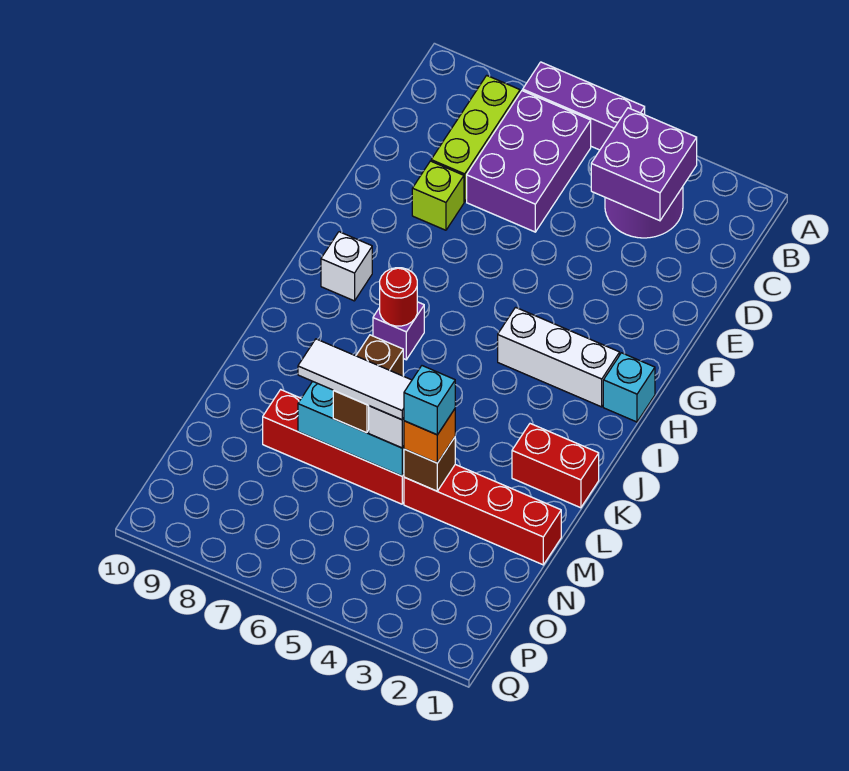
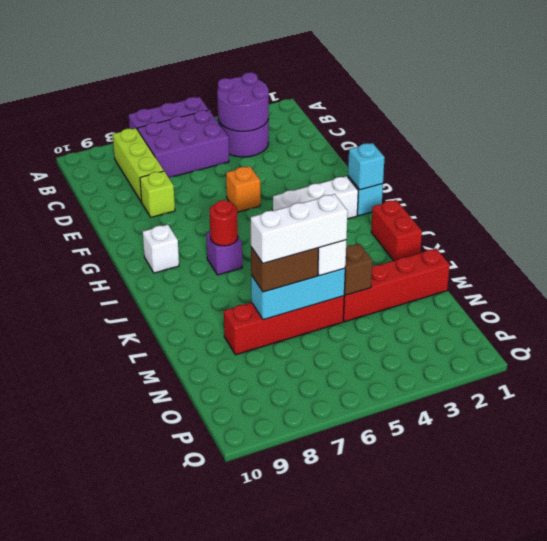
purple brick B3:C4 level 2 -> purple round brick B3:C4 level 2
purple brick B6:D7 level 1 -> purple brick B5:C7 level 1
red brick K1:K2 level 1 -> red brick J1:K1 level 1
brown brick L6:M6 level 3 -> brown brick M6:M7 level 3
orange brick M4 level 3 -> orange brick F5 level 1
cyan brick M4 level 4 -> cyan brick H1 level 2
white tile M5:M7 level 4 -> white brick M5:M7 level 4

